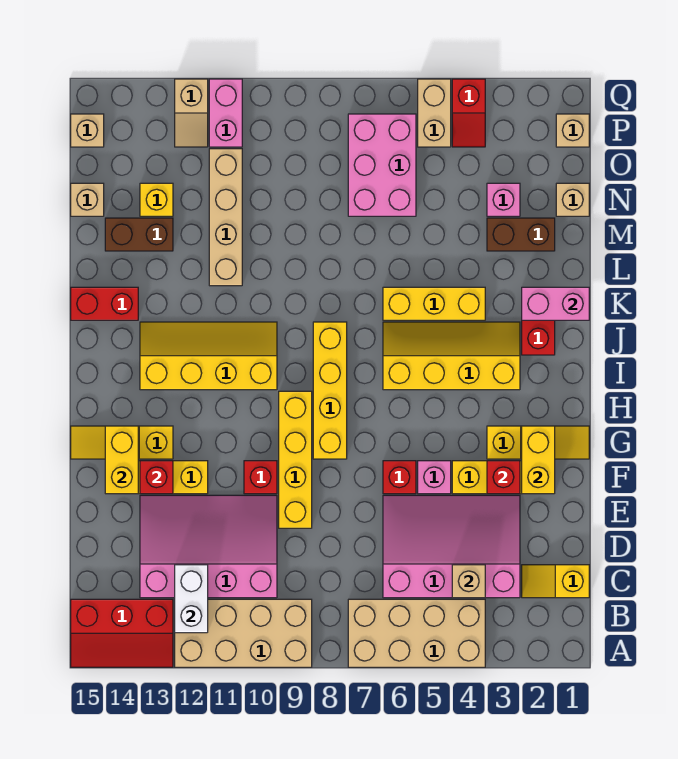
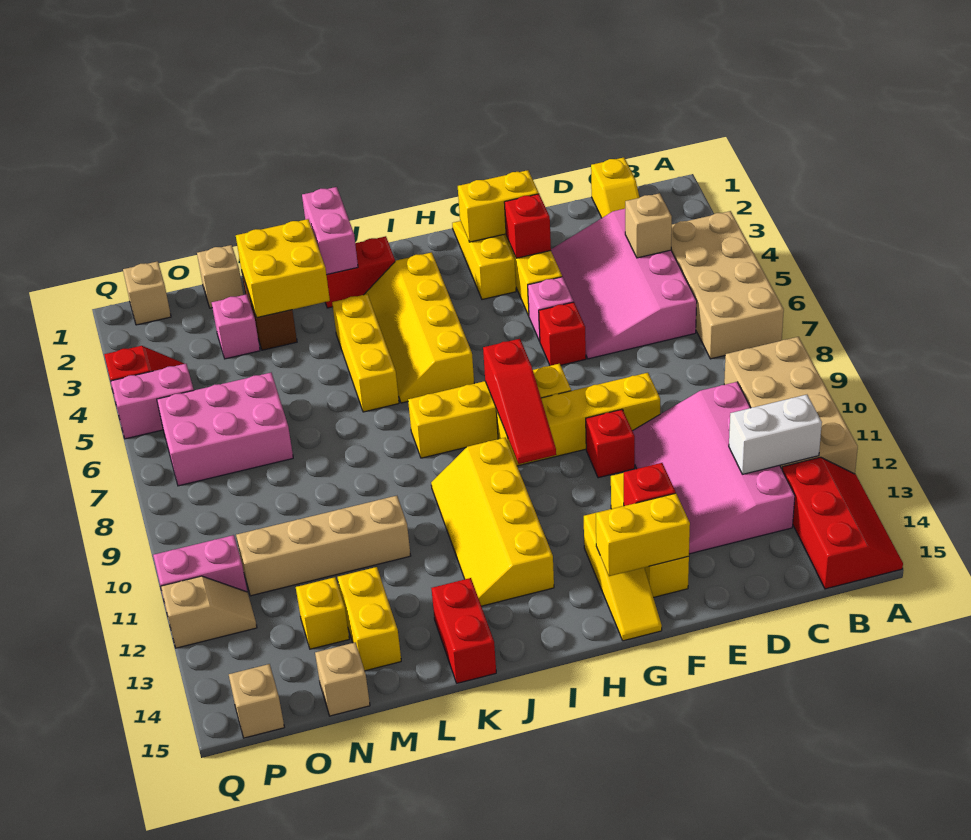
none -> red slope H8:H10 level 2 top 8
none -> yellow brick L2:M3 level 2
brown brick M13:M14 level 1 -> yellow brick M13:M14 level 1
tan brick P5:Q5 level 1 -> pink brick P5:Q5 level 1

